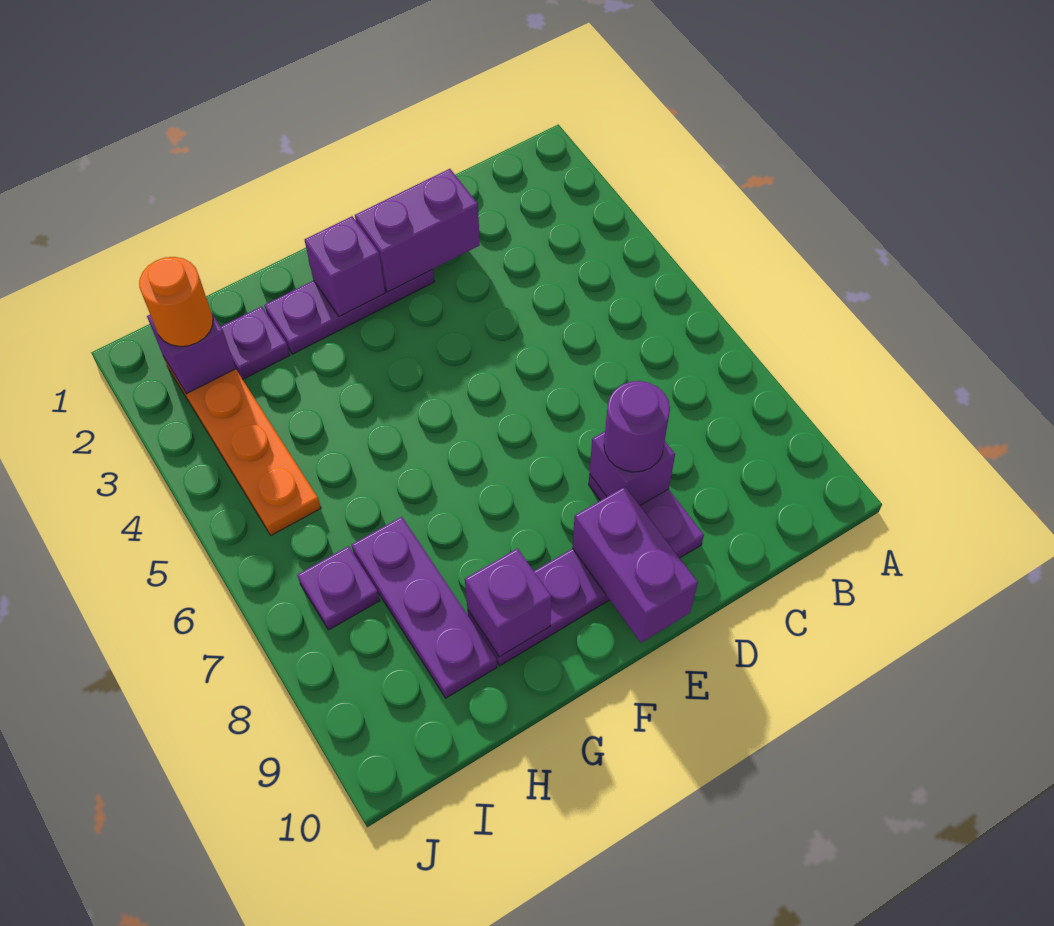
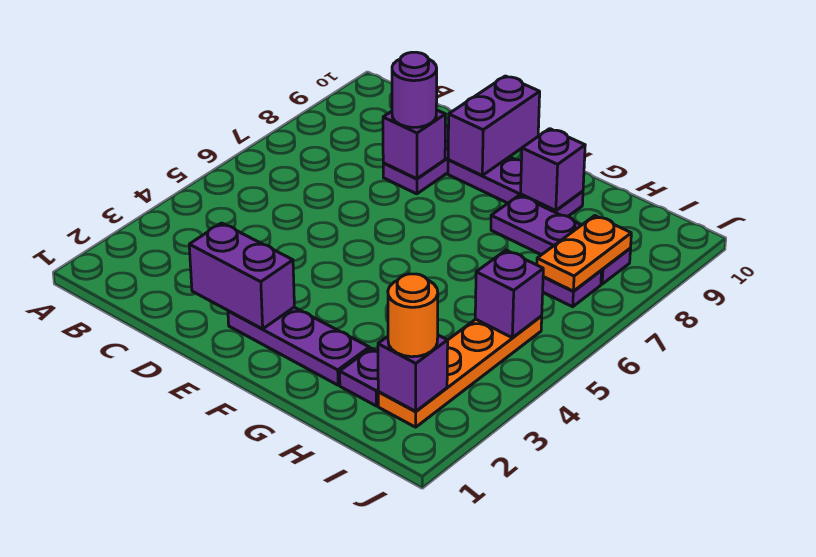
purple brick F2 level 2 -> purple brick I5 level 2
purple plate H7:H9 level 1 -> purple plate G8:I8 level 1
none -> orange plate I7:I8 level 2

